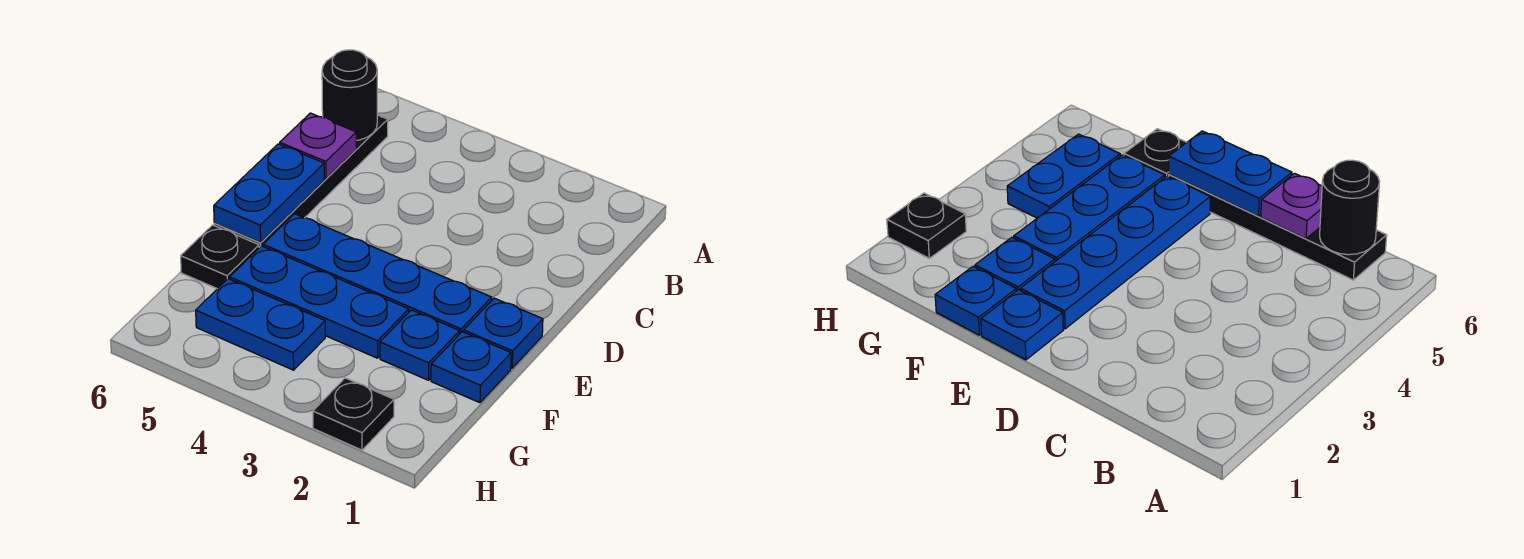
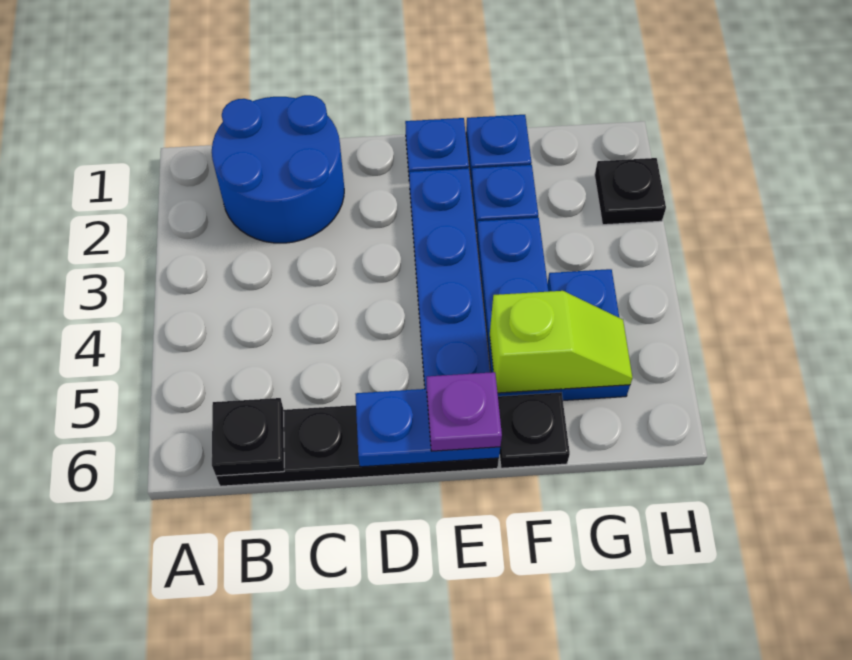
none -> blue round brick B1:C2 level 1
black round brick B6 level 2 -> black plate B6 level 2
purple plate C6 level 2 -> purple plate E6 level 3
none -> lime slope F5:G5 level 2 top F

